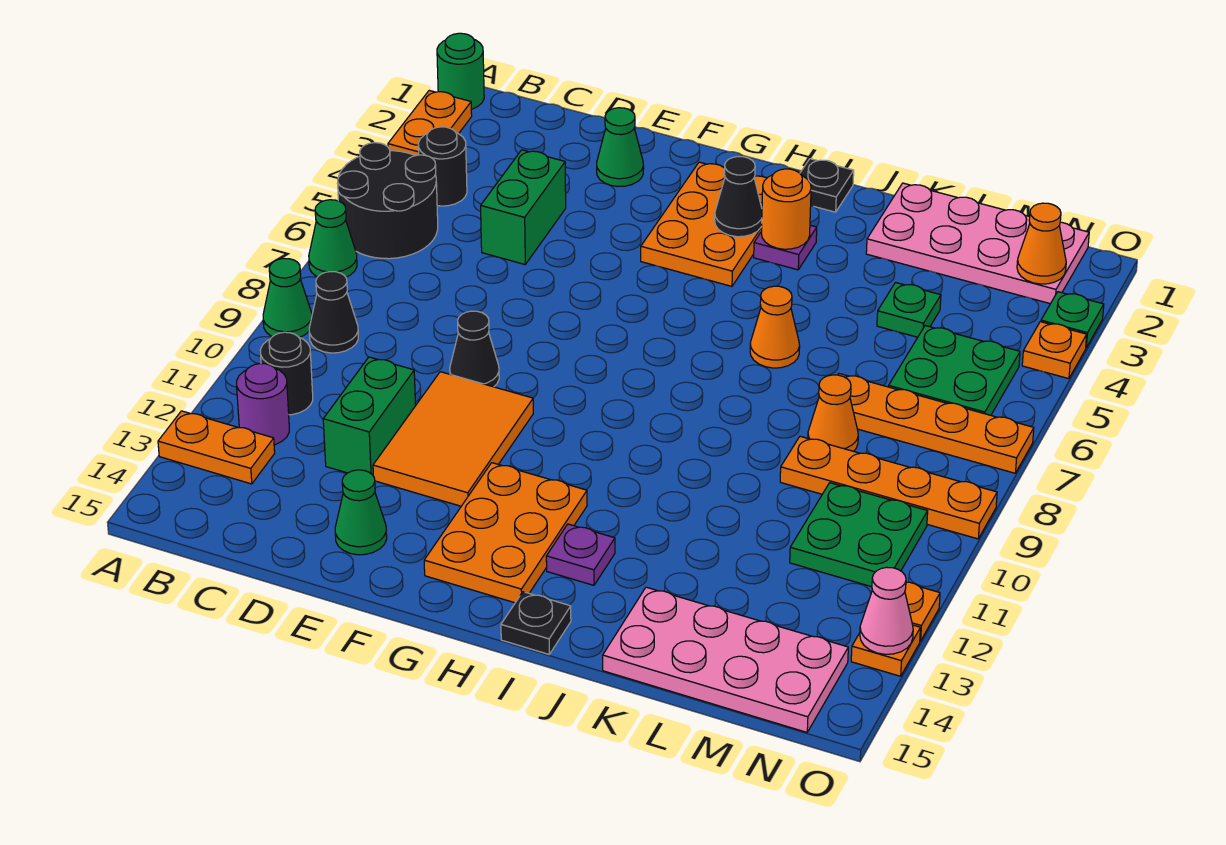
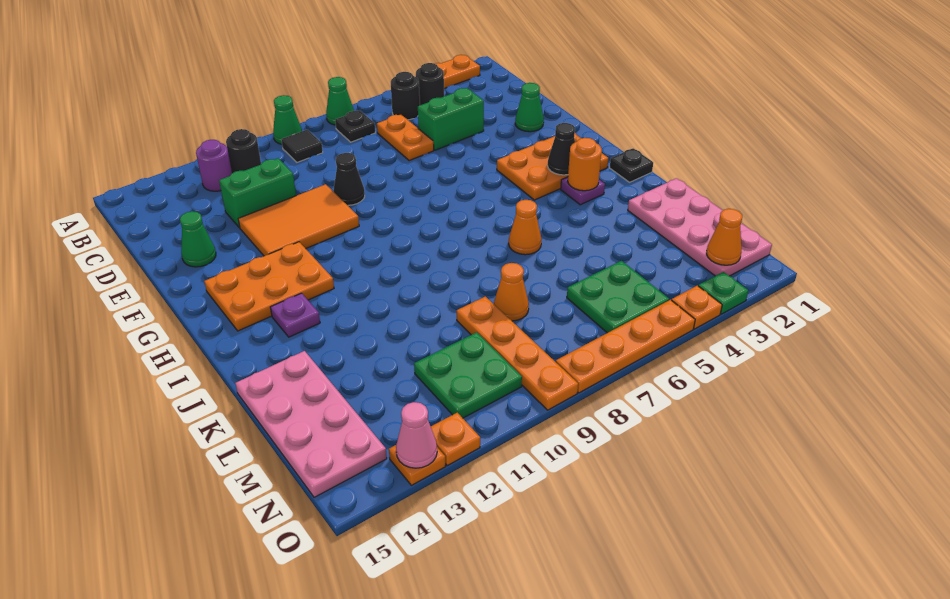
green round brick A1 level 1 -> none
black round brick A5:B6 level 1 -> black round brick B5 level 1
orange plate A13:B13 level 1 -> orange plate C6:D6 level 1
black cone B9 level 1 -> black tile B9 level 1
black plate I15 level 1 -> black plate B7 level 1
green plate L4 level 1 -> none
orange plate L7:O7 level 1 -> orange plate O5:O8 level 1

